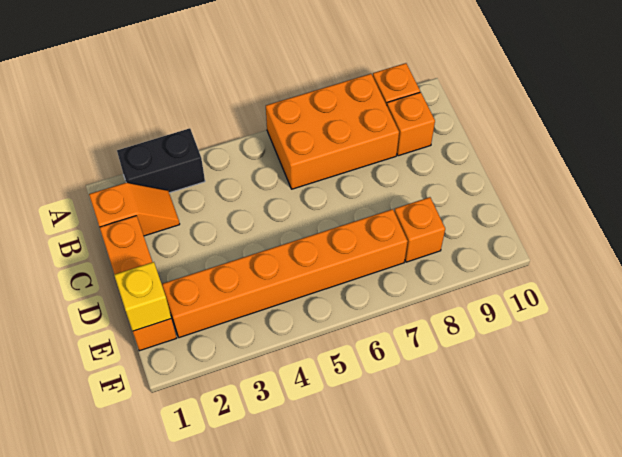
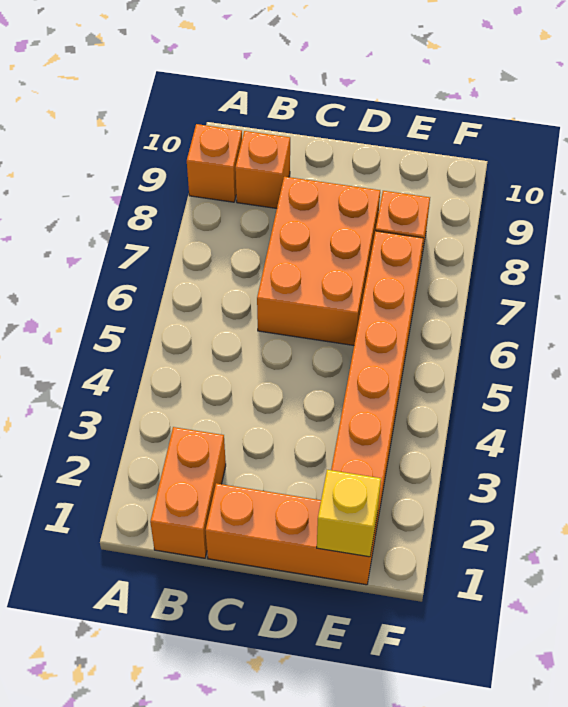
black brick A2:A3 level 1 -> none
orange brick A6:B8 level 1 -> orange brick C6:D8 level 1
orange slope B1:B2 level 1 top 1 -> orange brick B1:B2 level 1

